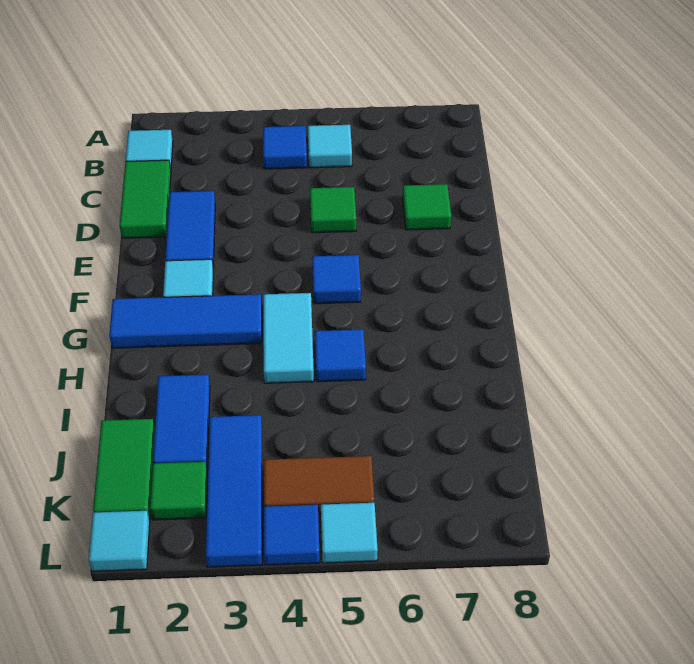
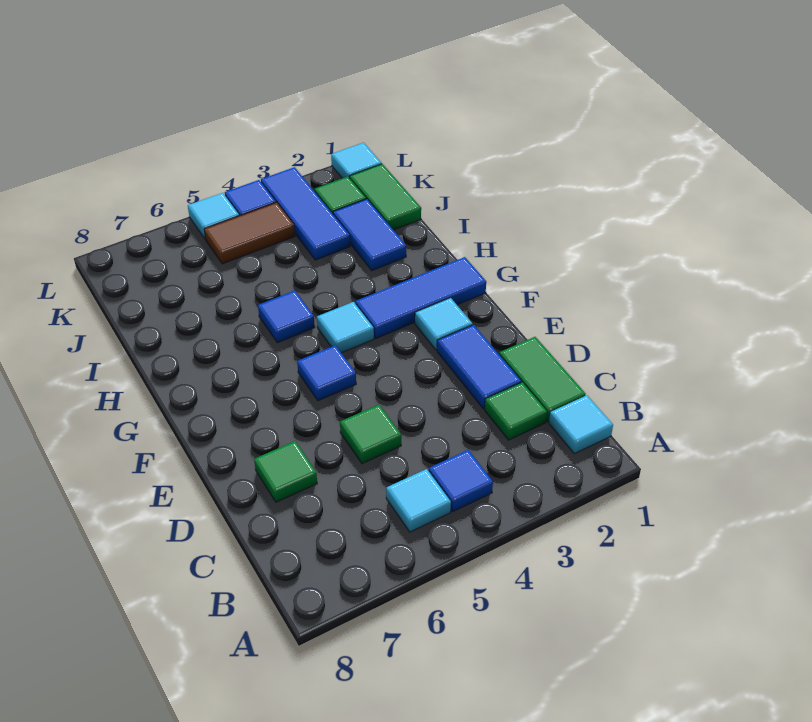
none -> green tile C2 level 1
cyan tile G4:H4 level 1 -> cyan tile G4 level 1

